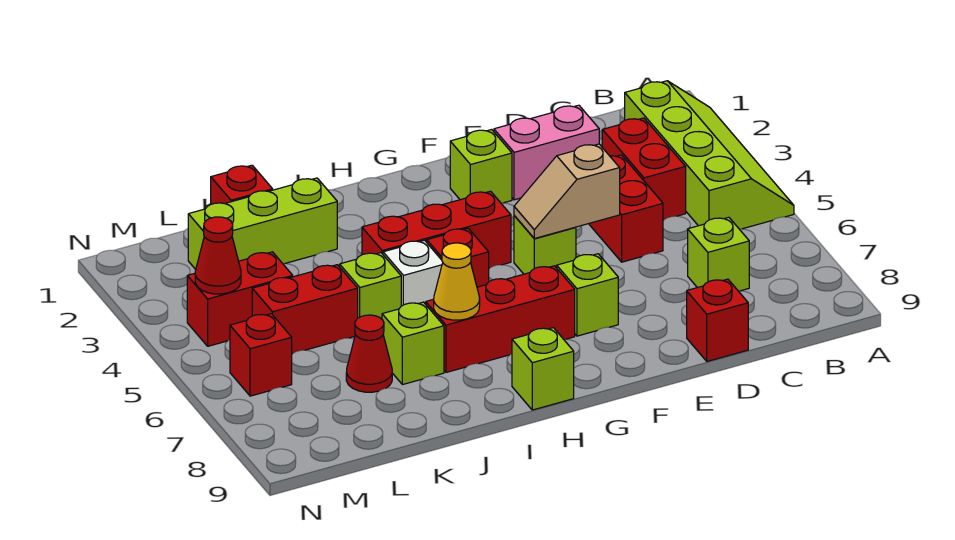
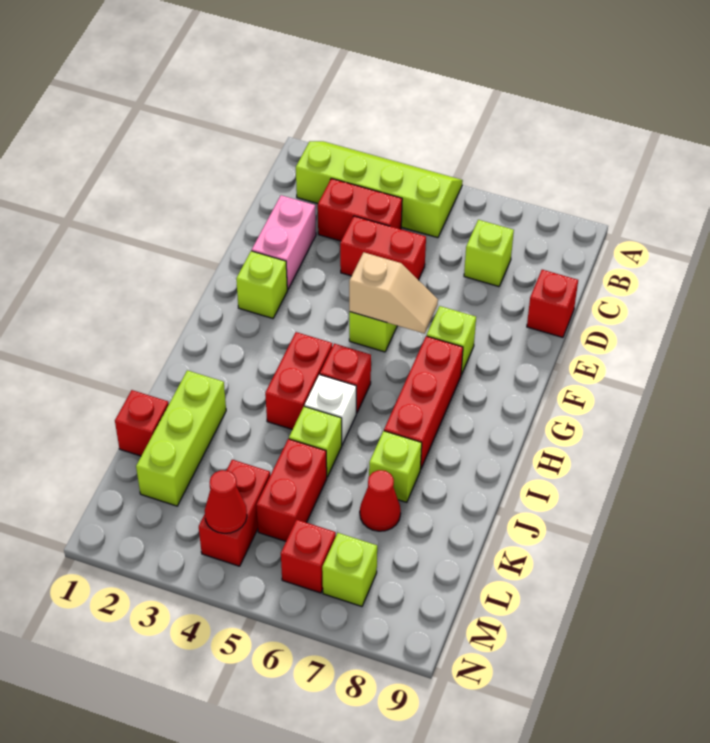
tan slope E5:F5 level 2 top E -> tan slope F5:F6 level 2 top 5
red brick G4:I4 level 1 -> red brick H4:I4 level 1
lime brick H9 level 1 -> lime brick M7 level 1
yellow cone I7 level 2 -> none

